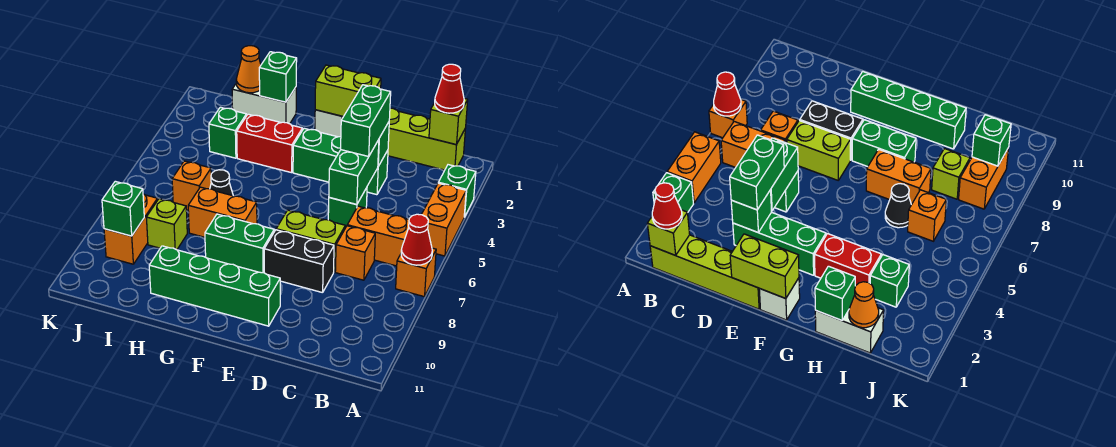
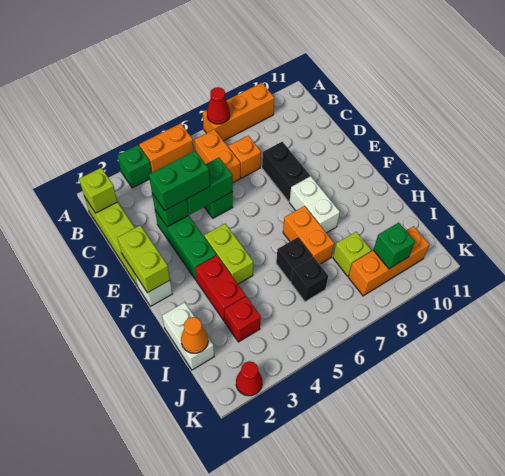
orange brick A7 level 1 -> orange brick A7:A9 level 1
red cone B1 level 3 -> red cone K2 level 1
lime brick D7:E7 level 1 -> lime brick F4:G4 level 1
green brick E10:H10 level 1 -> none
green brick F8:G8 level 1 -> white brick F8:G8 level 1
green brick H1 level 2 -> none
black cone H6 level 1 -> black brick H6 level 1
green brick I3 level 1 -> red brick I3 level 1
orange brick I6 level 1 -> black brick I6 level 1
orange brick J8:J9 level 1 -> orange brick J8:J10 level 1

